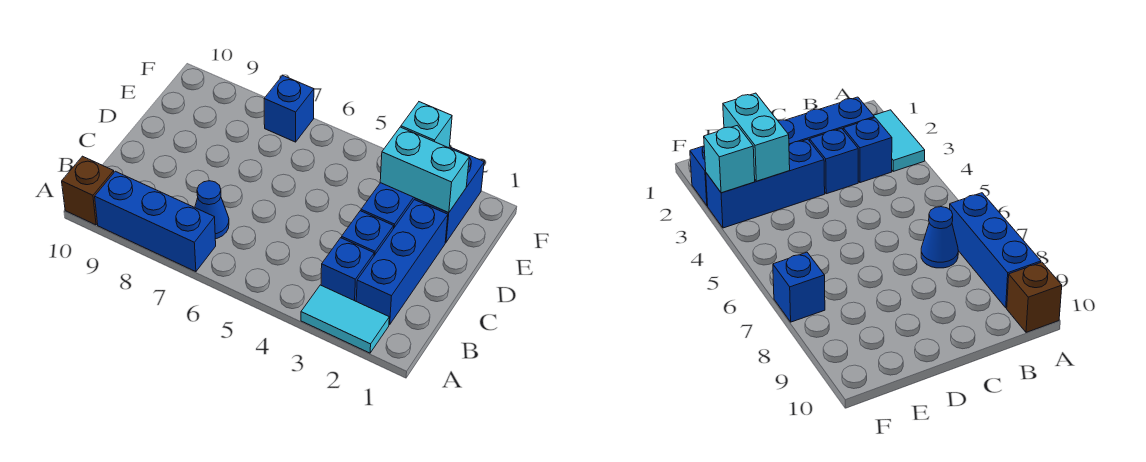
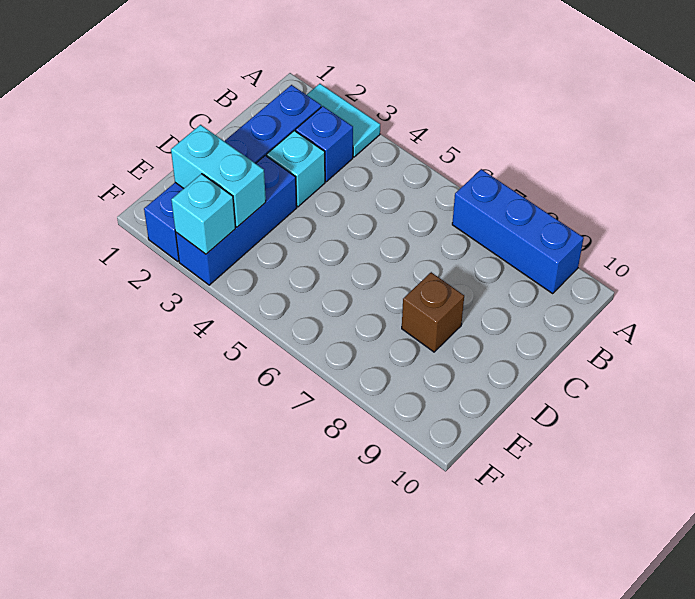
brown brick A10 level 1 -> brown brick D8 level 1
blue cone B7 level 1 -> none
blue brick C3 level 1 -> cyan brick C3 level 1
blue brick F7 level 1 -> none

